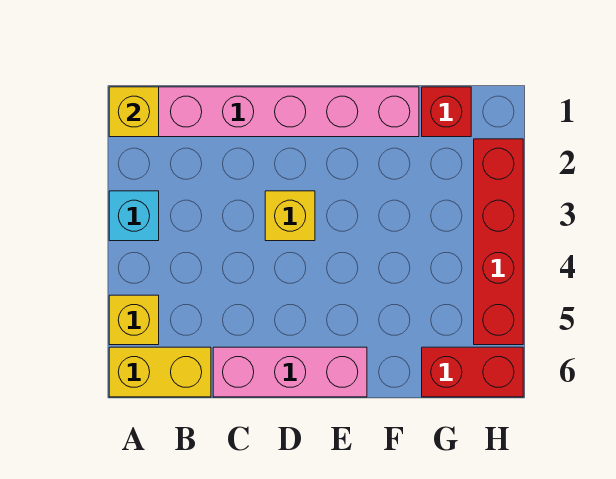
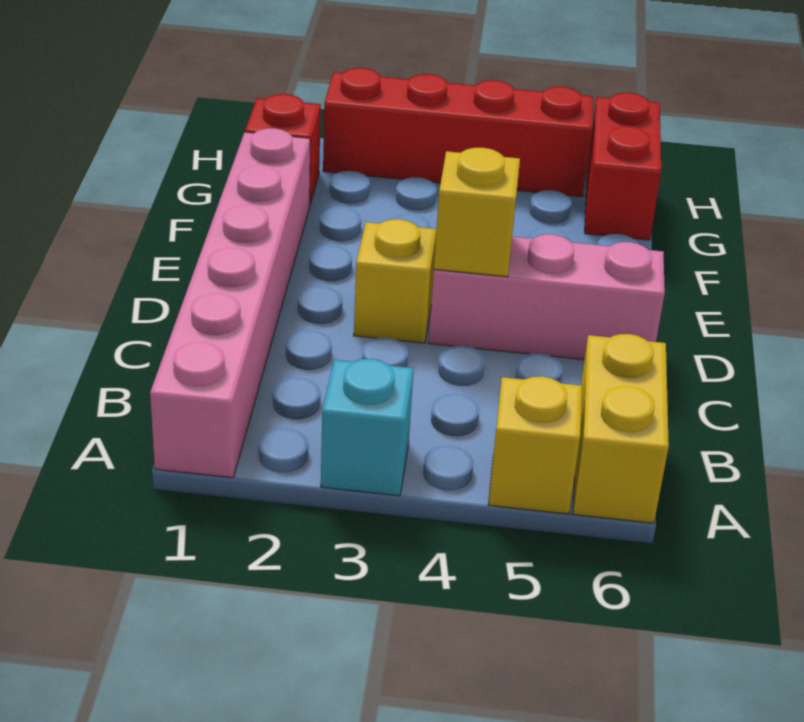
yellow brick A1 level 2 -> yellow brick D4 level 2
pink brick C6:E6 level 1 -> pink brick D4:D6 level 1

